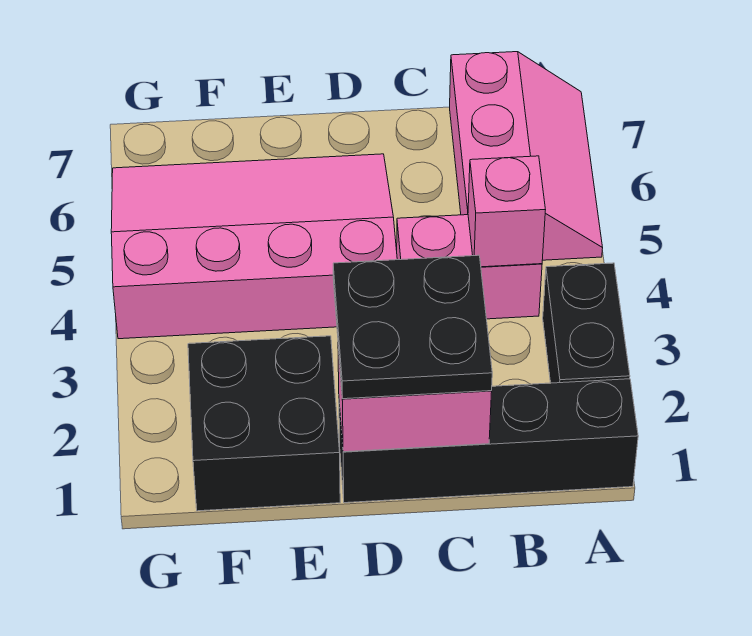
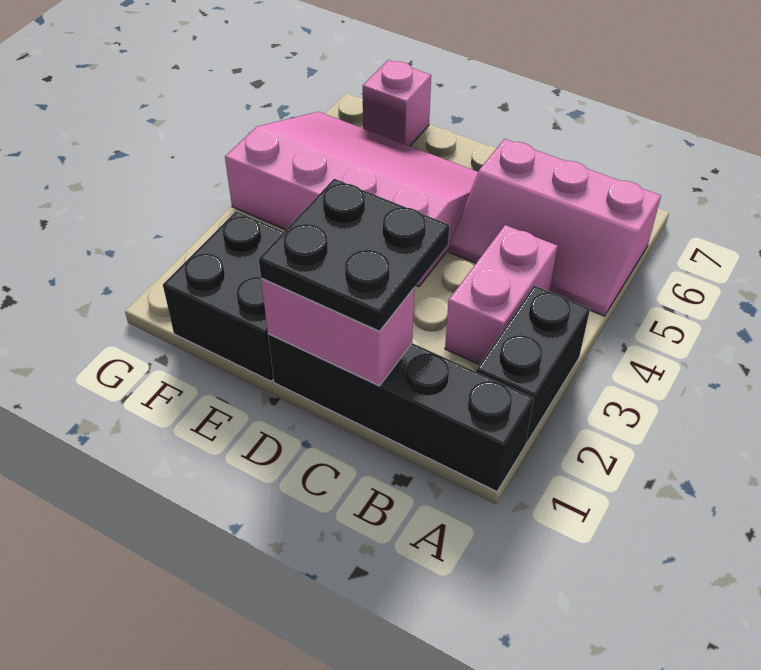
pink slope A5:B7 level 1 top B -> pink slope A5:C6 level 1 top 6
pink brick B4:C4 level 1 -> pink brick B3:B4 level 1
pink brick B4 level 2 -> pink brick F7 level 1

